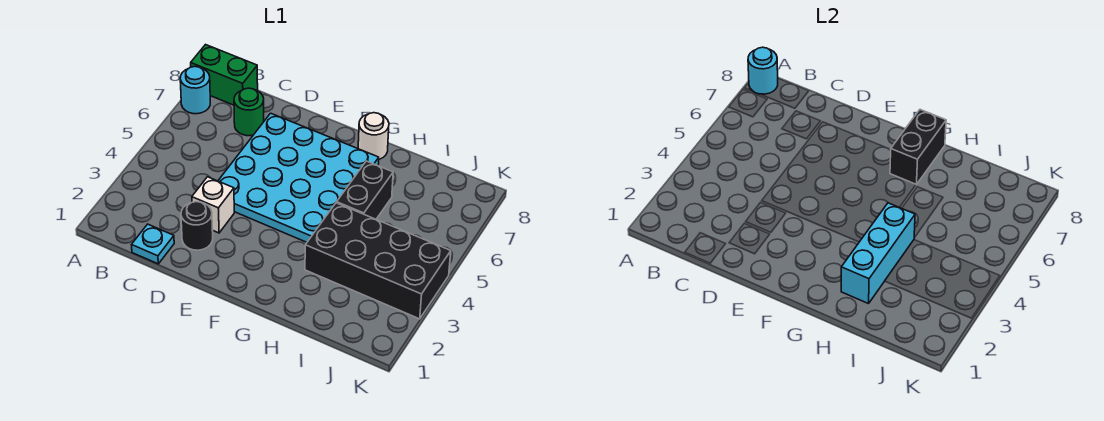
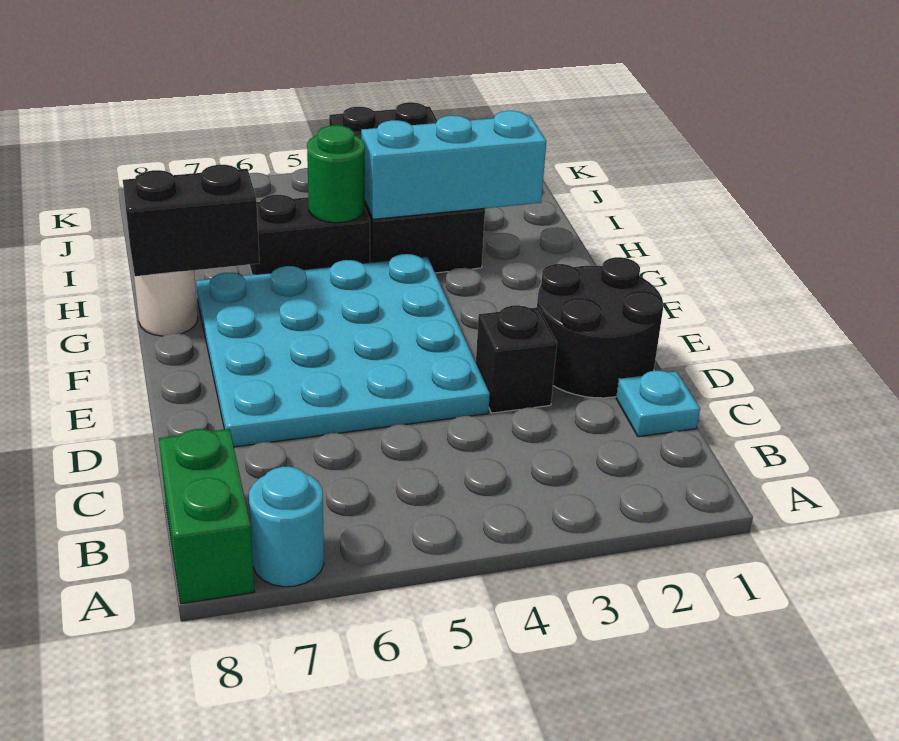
cyan round brick A8 level 2 -> none
green round brick C7 level 1 -> green round brick H5 level 2
black round brick D2 level 1 -> black round brick D1:E2 level 1
white brick D3 level 1 -> black brick D3 level 1

